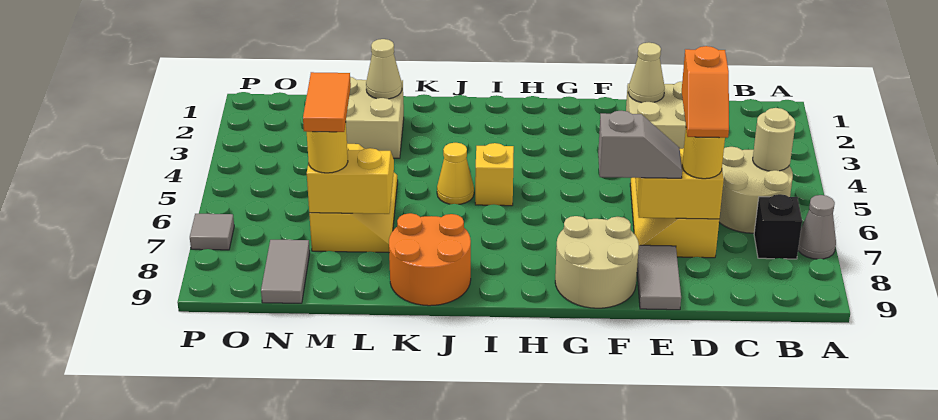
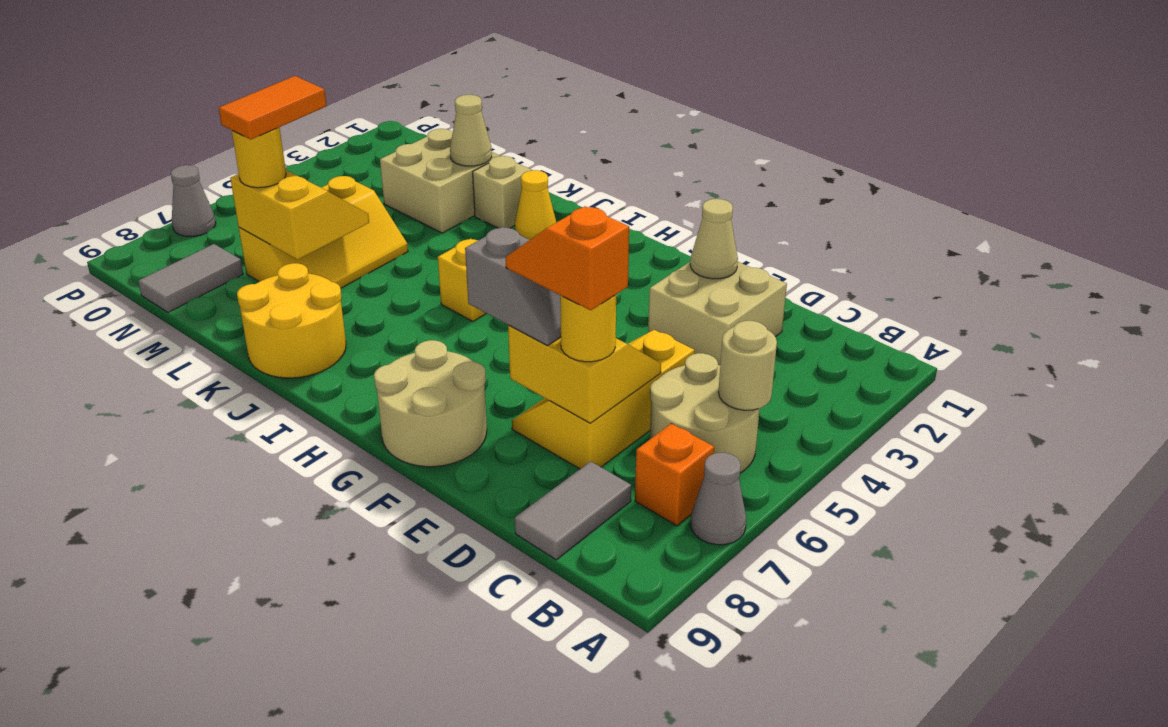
black brick B7 level 1 -> orange brick B7 level 1
orange slope D6:D7 level 4 top 6 -> orange slope D7:E7 level 4 top D
grey tile E8:E9 level 1 -> grey tile C8:C9 level 1
yellow cone J5 level 1 -> yellow cone J2 level 1
orange round brick J8:K9 level 1 -> yellow round brick J8:K9 level 1
none -> tan brick K2 level 1
grey tile P7 level 1 -> grey cone P7 level 1

